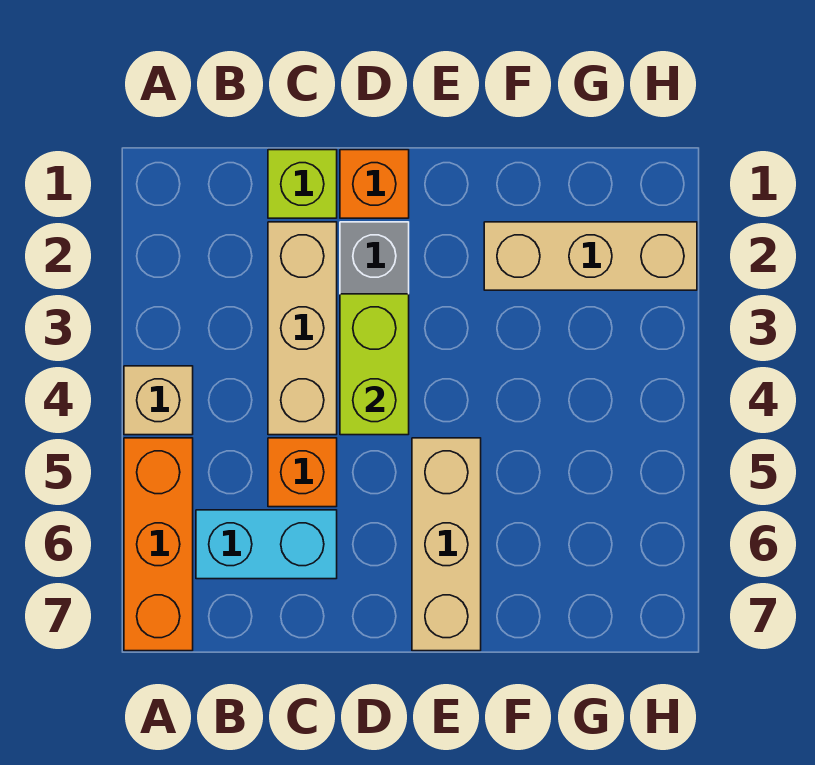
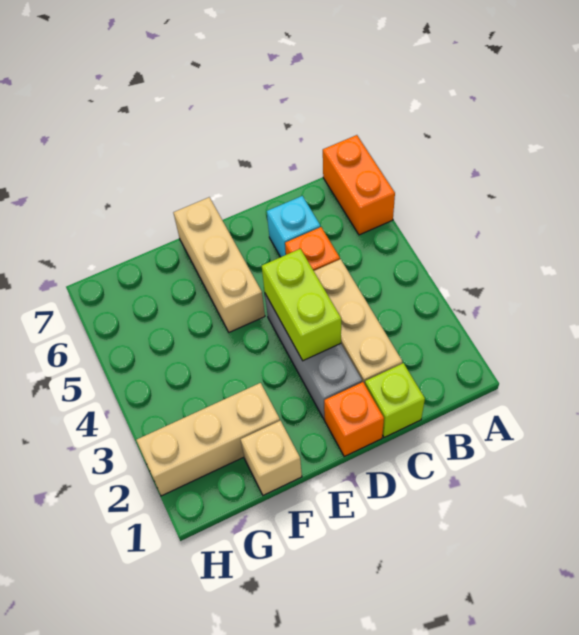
tan brick A4 level 1 -> tan brick F1 level 1
orange brick A5:A7 level 1 -> orange brick A6:A7 level 1
cyan brick B6:C6 level 1 -> cyan brick C6 level 1

